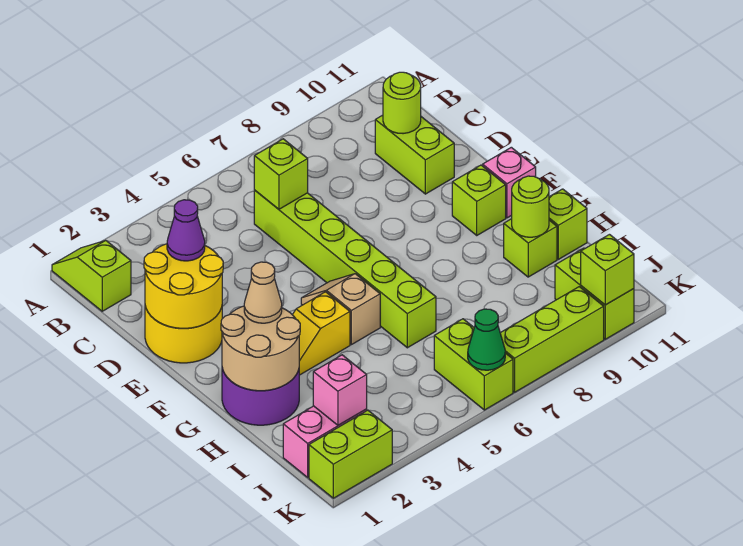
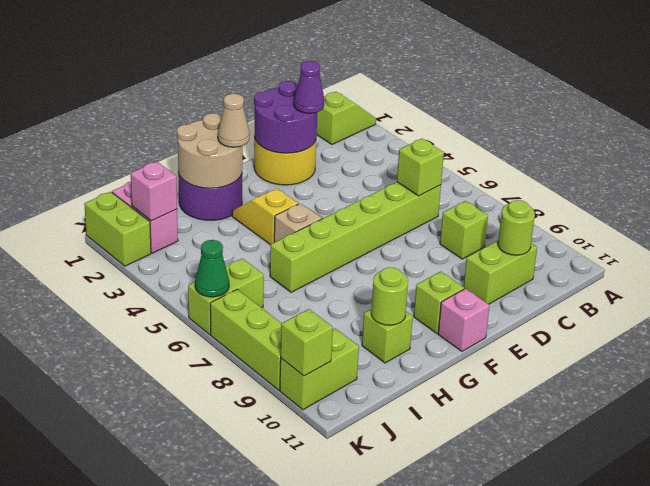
yellow round brick D1:E2 level 2 -> purple round brick D1:E2 level 2
lime brick H11 level 1 -> lime brick C8 level 1

